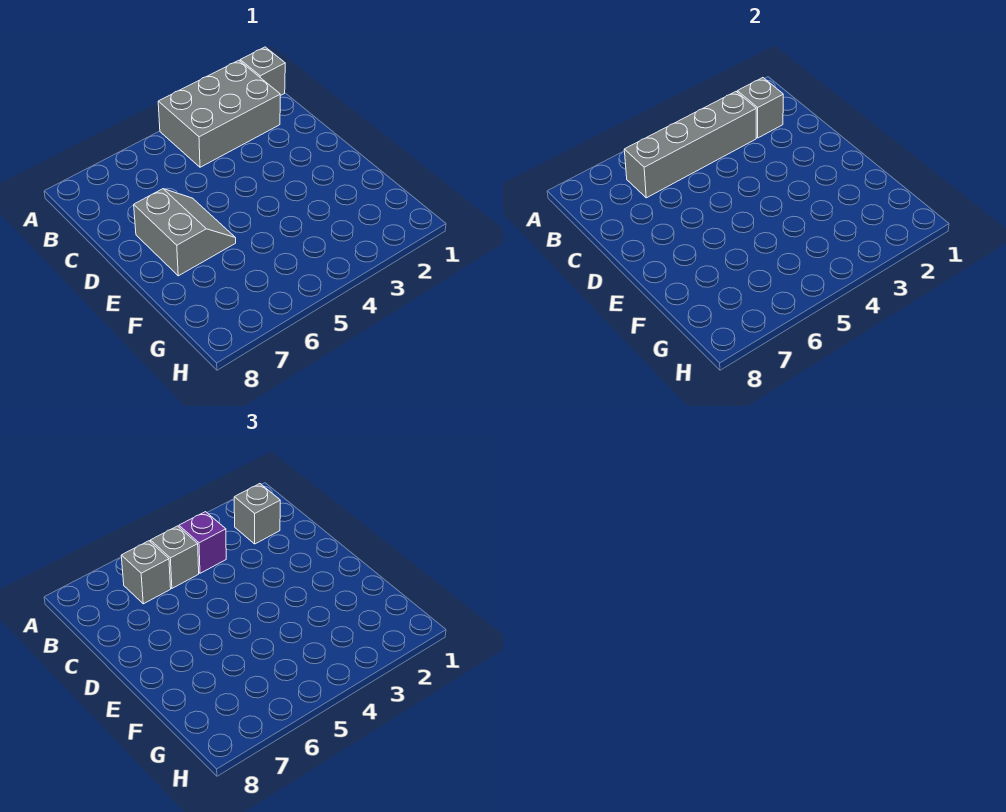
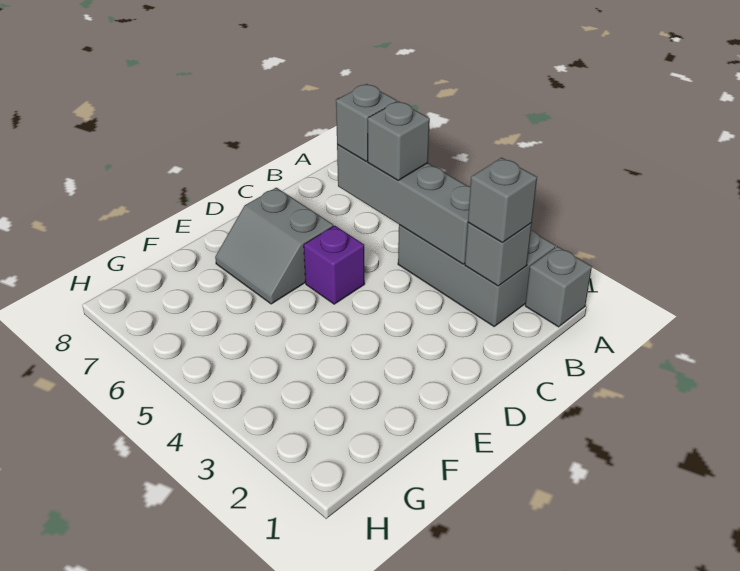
purple brick B4 level 3 -> purple brick D5 level 1
grey slope D6:E7 level 1 top 7 -> grey slope D6:E7 level 1 top D

